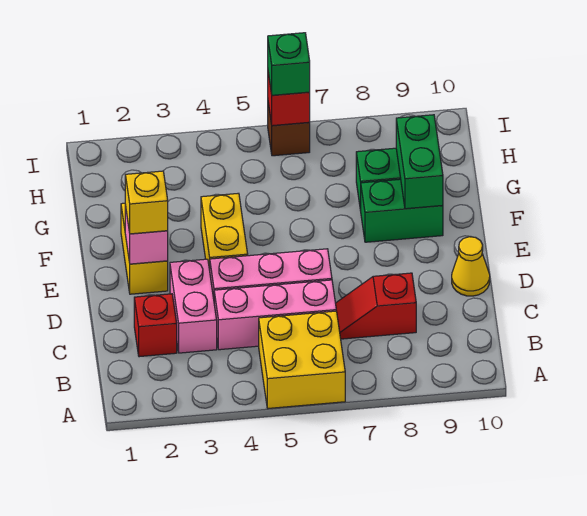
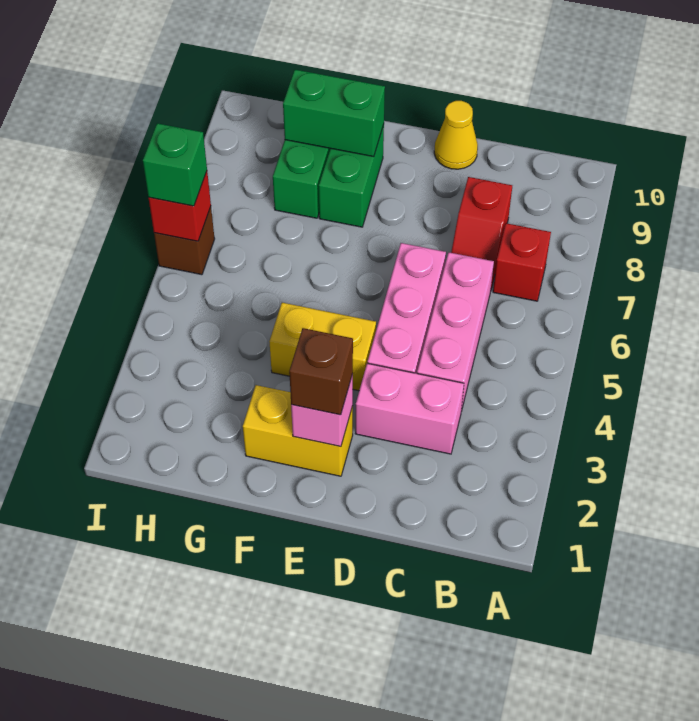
yellow brick A5:B6 level 1 -> none
red brick C2 level 1 -> red brick B7 level 1
yellow brick E2 level 3 -> brown brick E2 level 3

